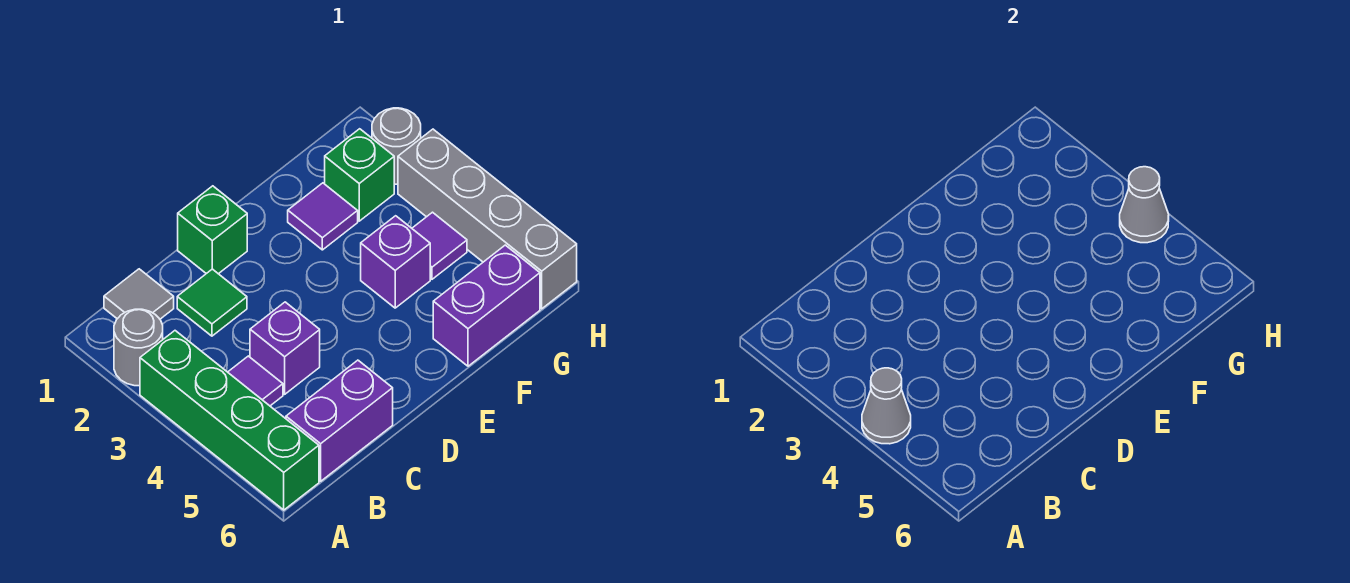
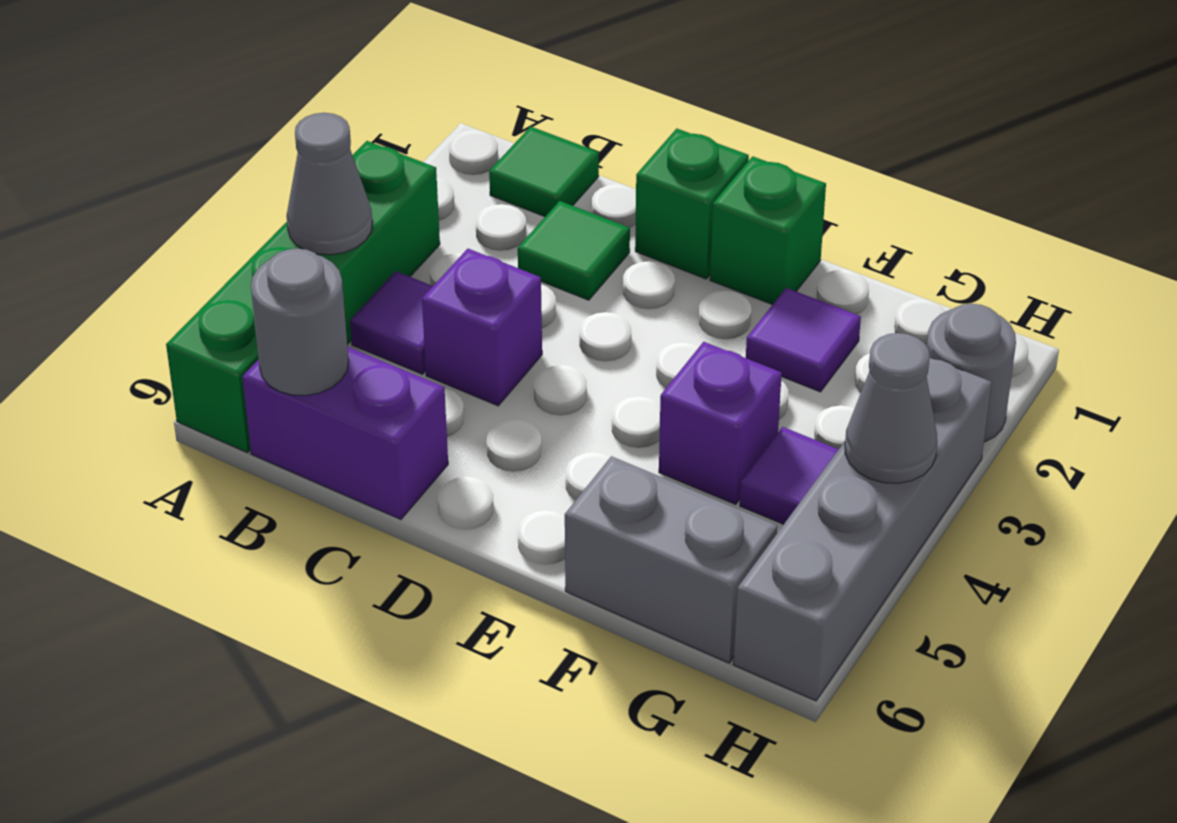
grey round brick A2 level 1 -> grey round brick B6 level 2
grey tile B1 level 1 -> green tile B1 level 1
purple brick F6:G6 level 1 -> grey brick F6:G6 level 1
green brick G2 level 1 -> green brick E1 level 1

